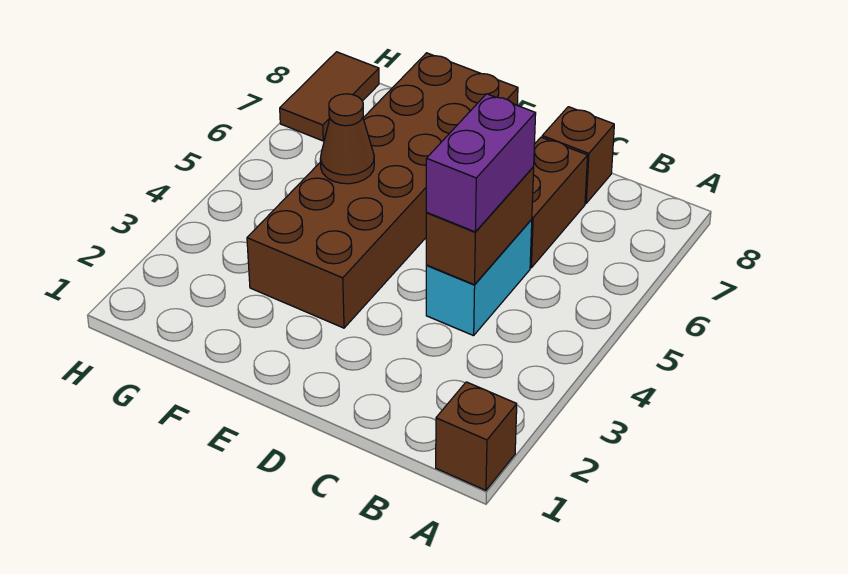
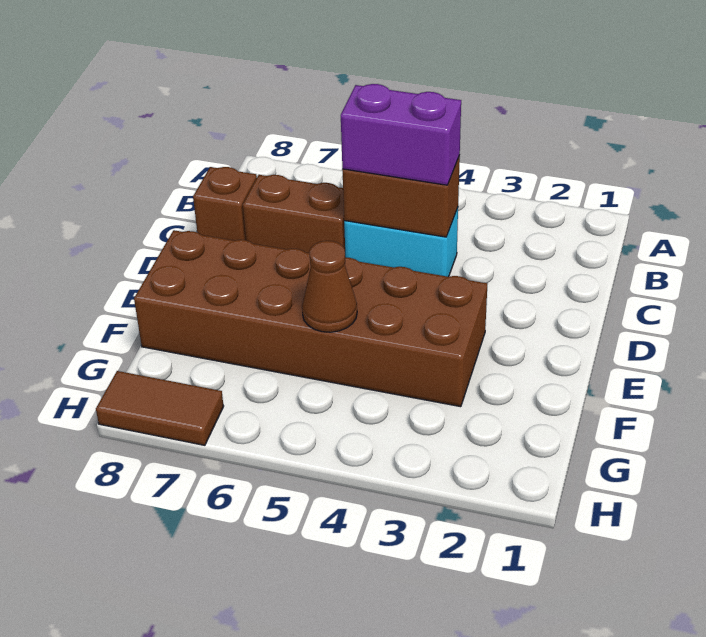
brown brick A1 level 1 -> none

